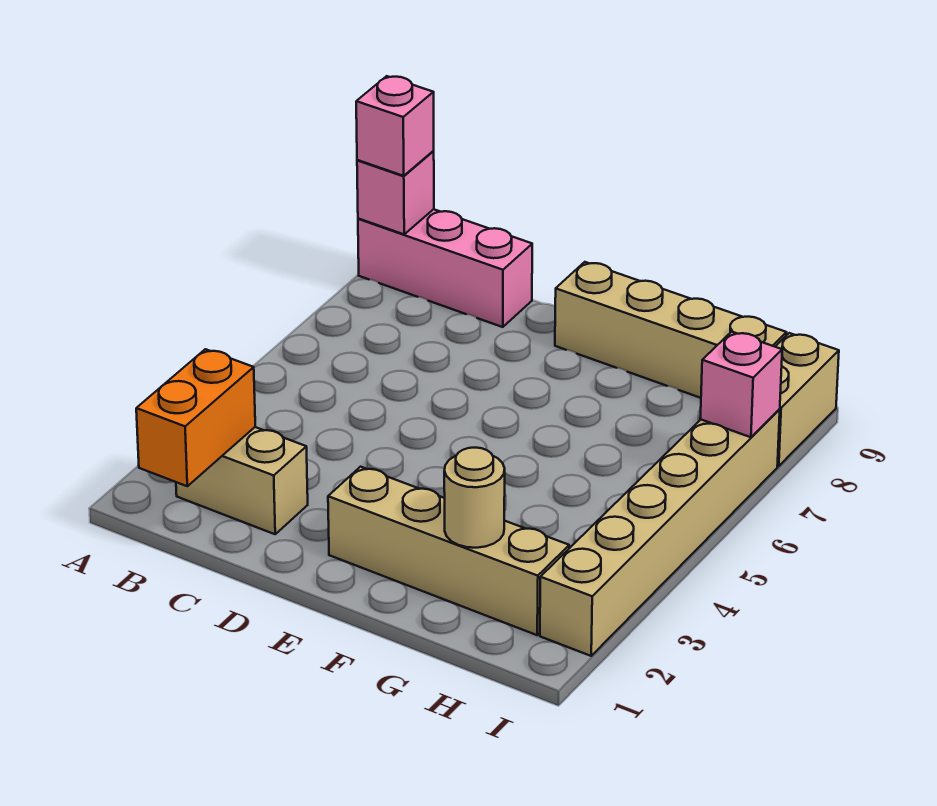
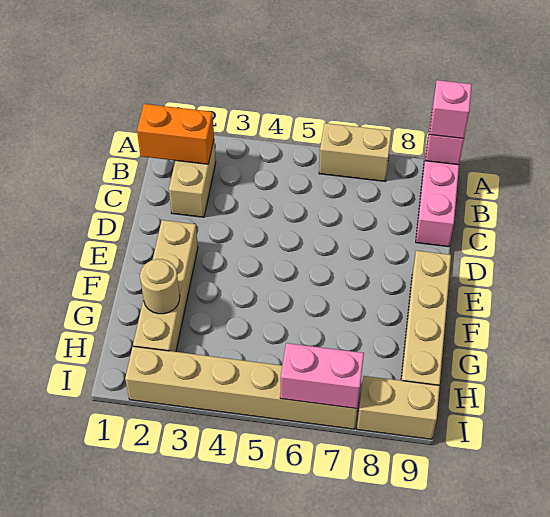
none -> tan brick A6:A7 level 1
pink brick I7 level 2 -> pink brick I6:I7 level 2

